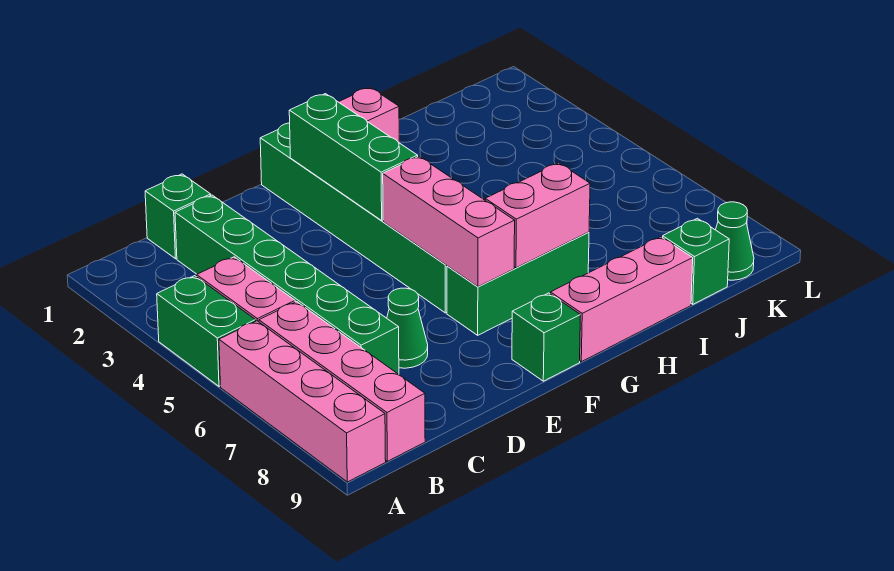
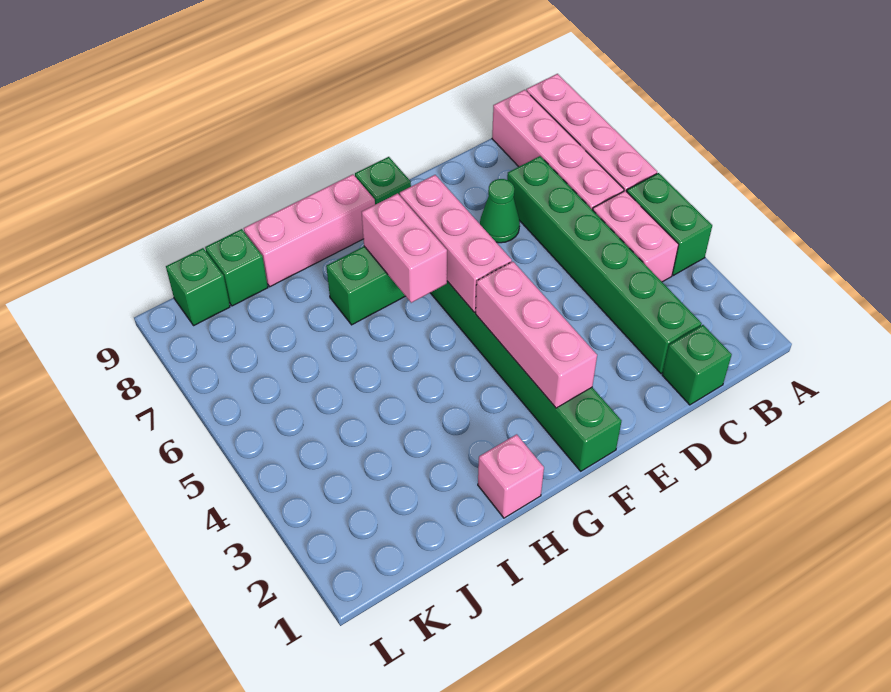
green brick F2:F4 level 2 -> pink brick F2:F4 level 2
pink brick G7:H7 level 2 -> pink brick G6:G7 level 2
green cone K9 level 1 -> green brick K9 level 1

